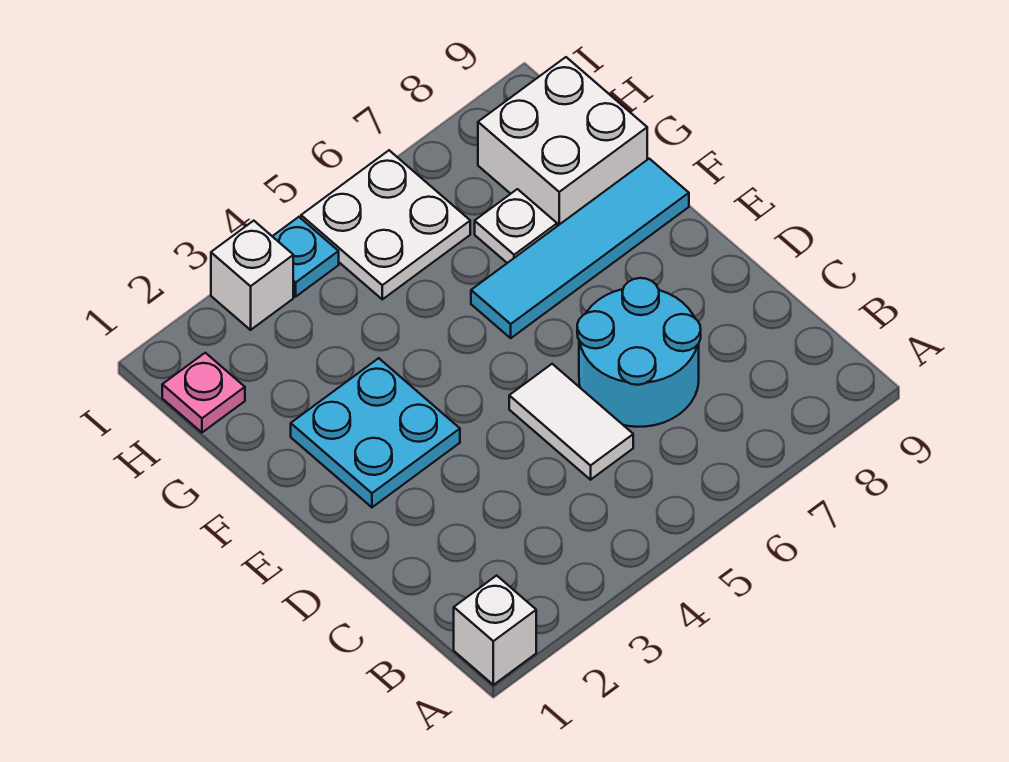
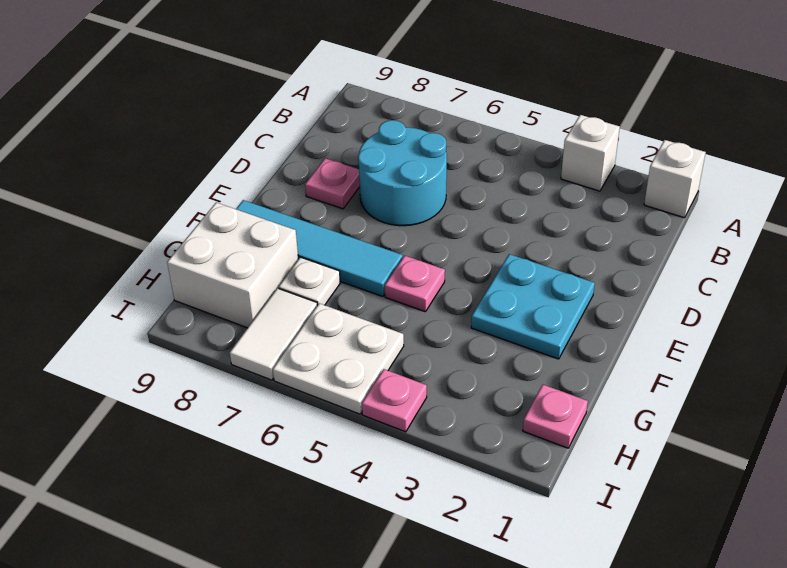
white tile C5:D5 level 1 -> white tile H7:I7 level 1
none -> pink plate D8 level 1
none -> pink plate F5 level 1
white brick I3 level 1 -> white brick A3 level 1
cyan plate I4 level 1 -> pink plate I4 level 1

